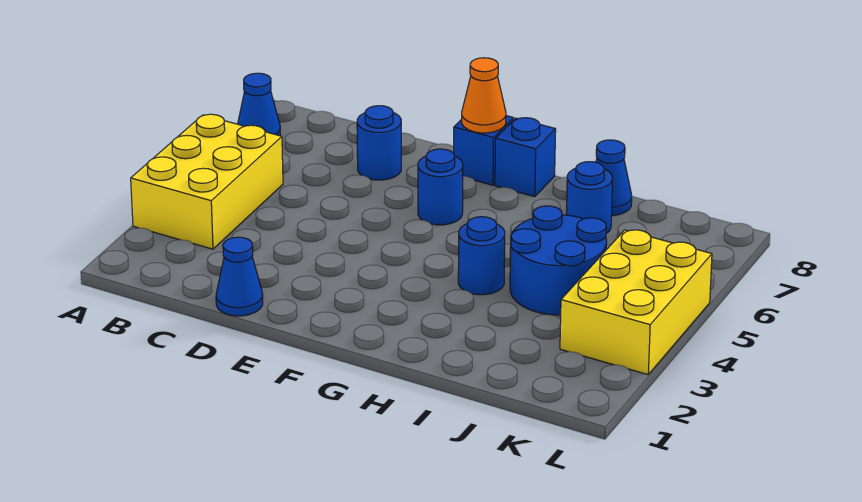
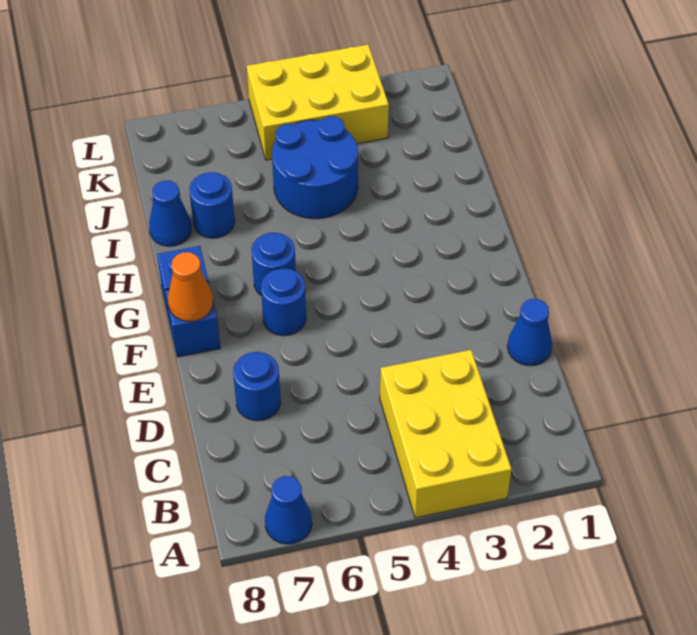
yellow brick A3:B5 level 1 -> yellow brick A3:C4 level 1
blue round brick H4 level 1 -> blue round brick G6 level 1

